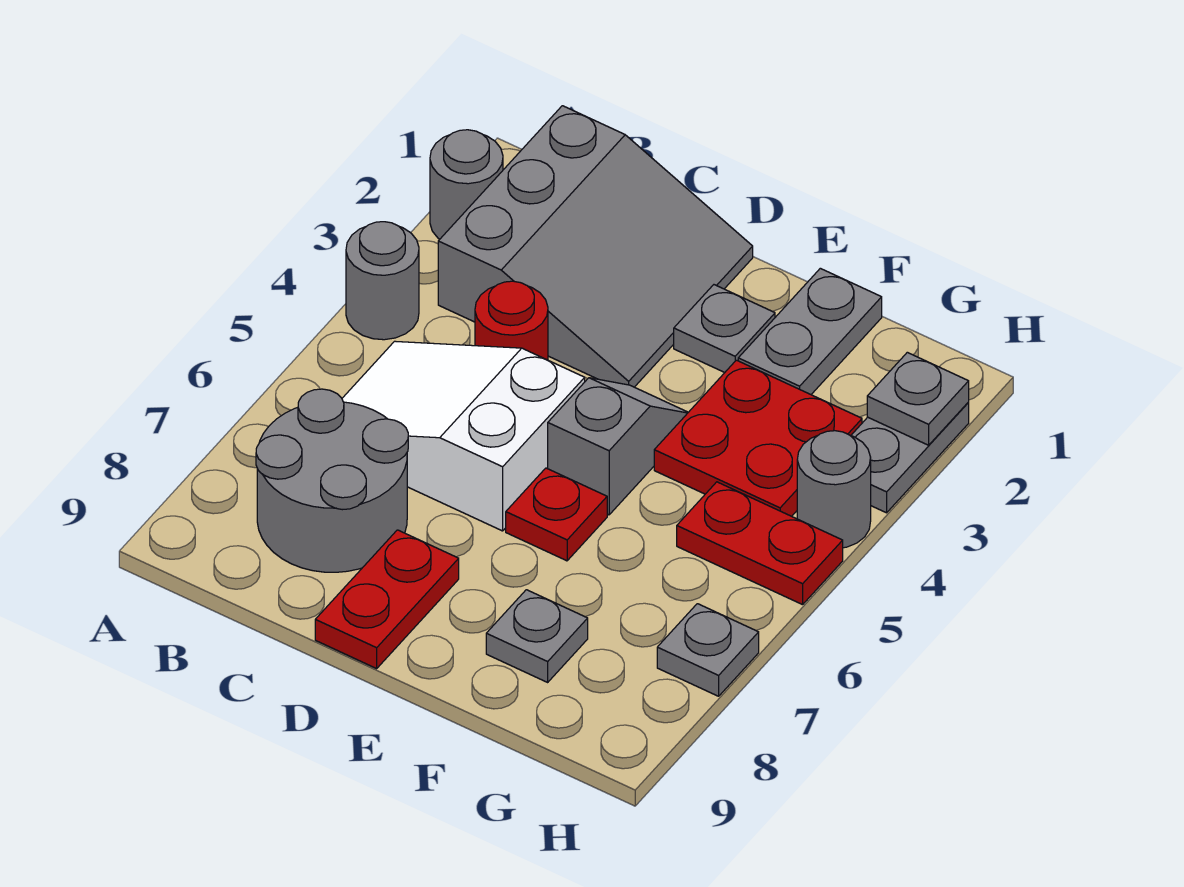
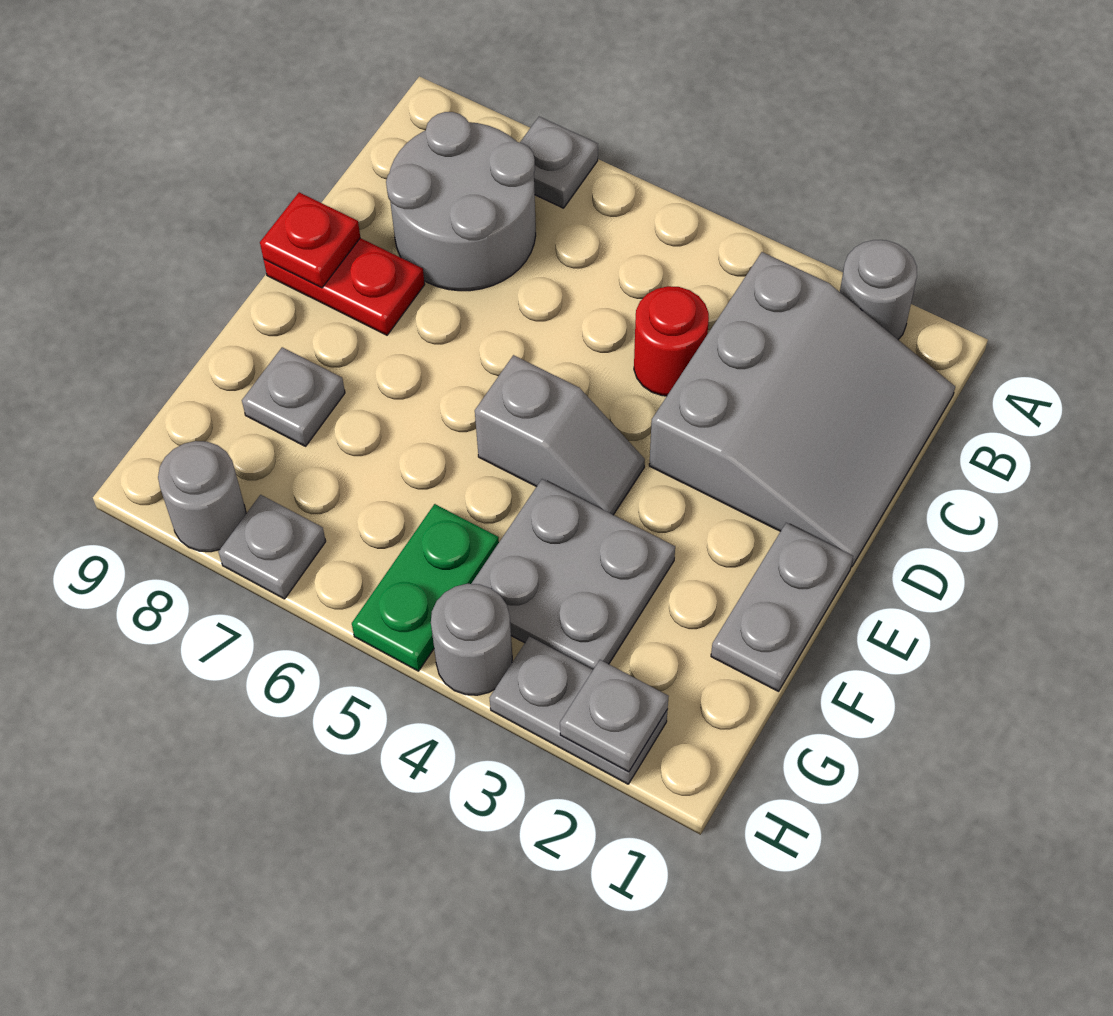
grey round brick A4 level 1 -> grey round brick H8 level 1
grey slope B1:D3 level 1 top B -> grey slope B1:D3 level 1 top 3
white slope B5:D6 level 1 top D -> none
grey plate E2 level 1 -> grey plate A7 level 1
red plate E6 level 1 -> red plate D9 level 2
grey plate F1:F2 level 1 -> grey plate E1:F1 level 1
red plate F3:G4 level 1 -> grey plate F3:G4 level 1
red plate G5:H5 level 1 -> green plate G5:H5 level 1

